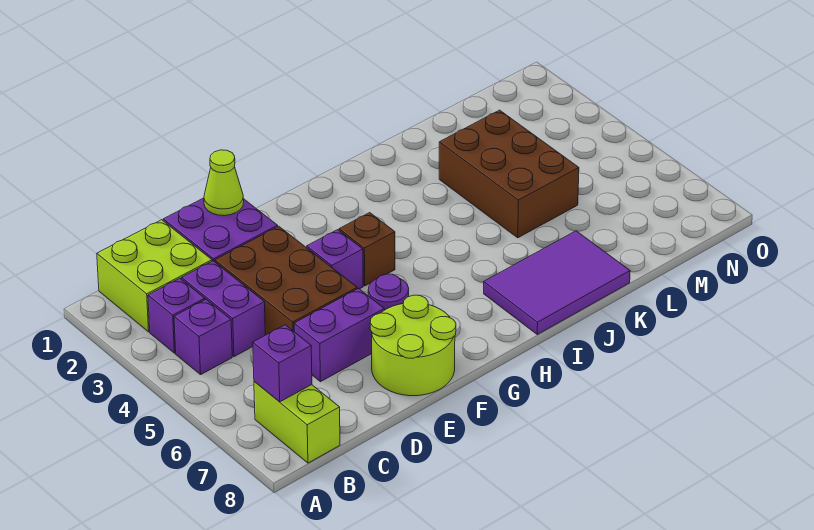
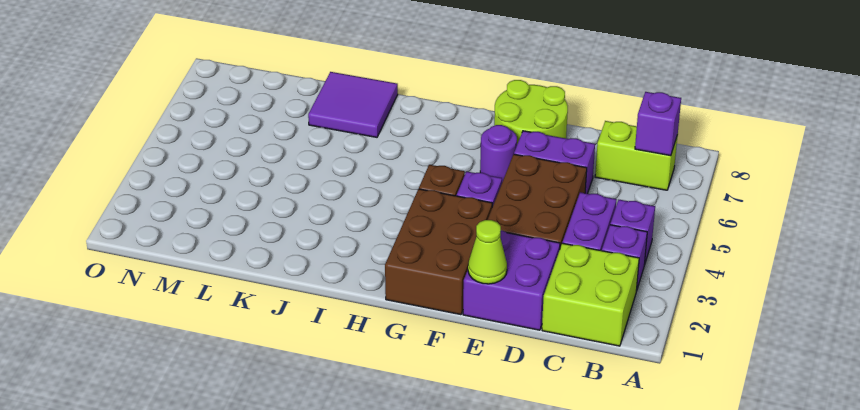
lime brick B7:B8 level 1 -> lime brick B7:C7 level 1
purple tile I7:K8 level 1 -> purple tile J7:K8 level 1
brown brick K3:L5 level 1 -> brown brick F1:G3 level 1

